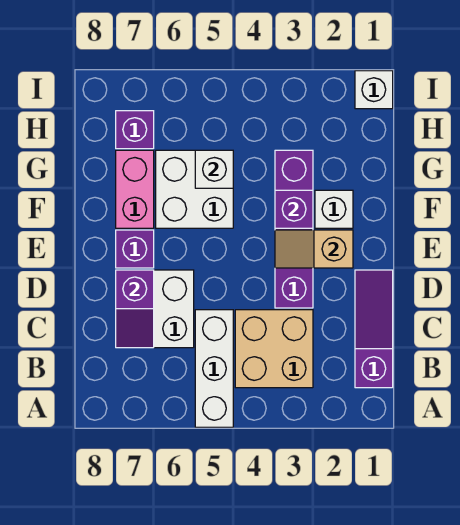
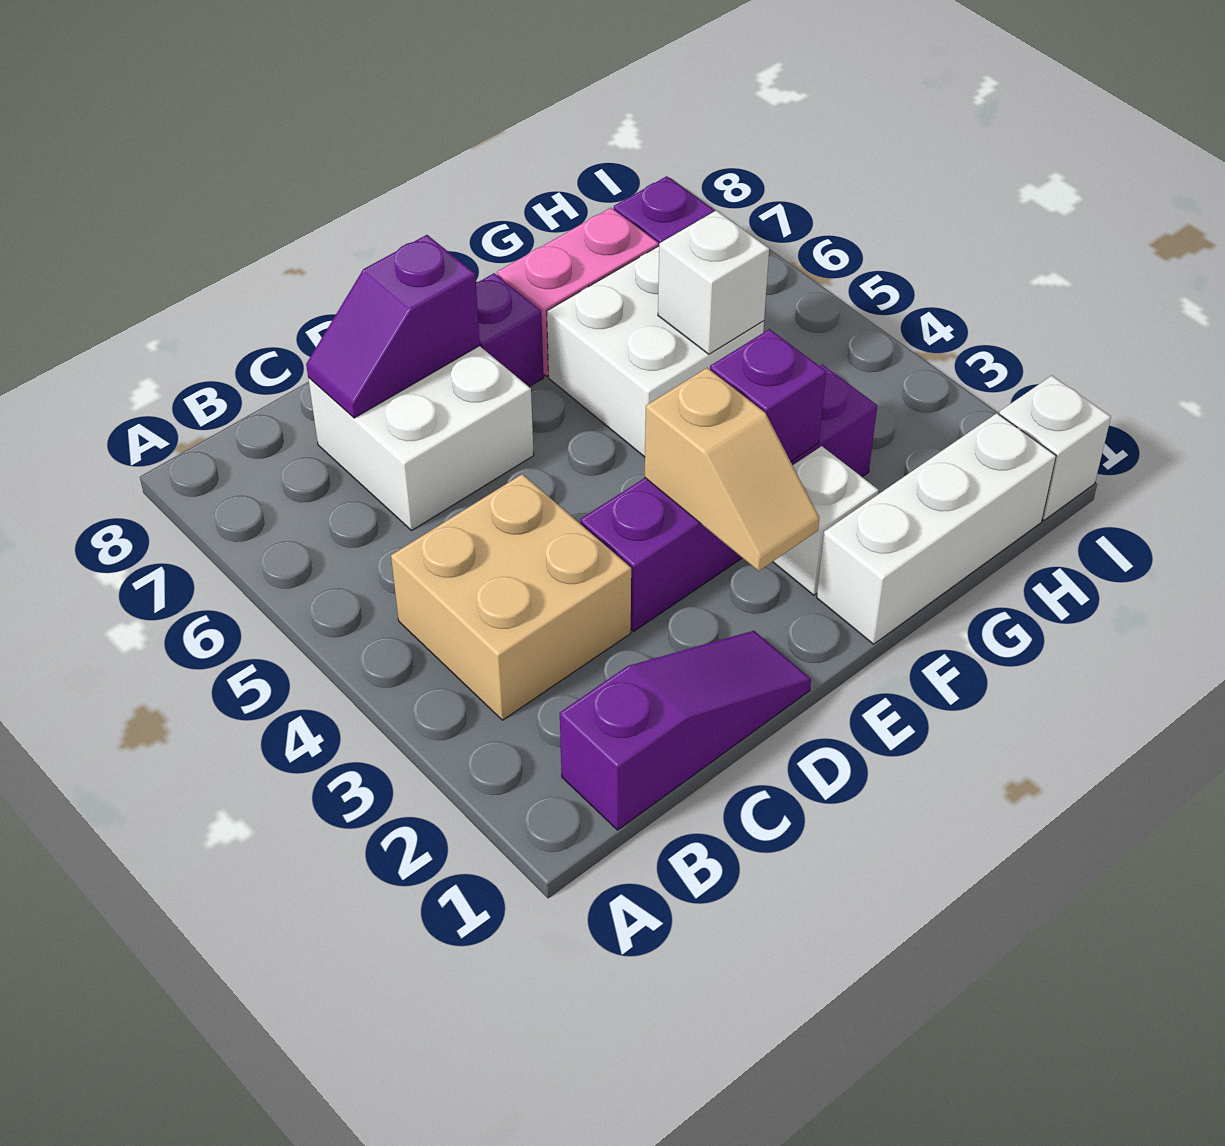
white brick A5:C5 level 1 -> white brick F1:H1 level 1
tan slope E2:E3 level 2 top 2 -> tan slope E2:E3 level 2 top 3

